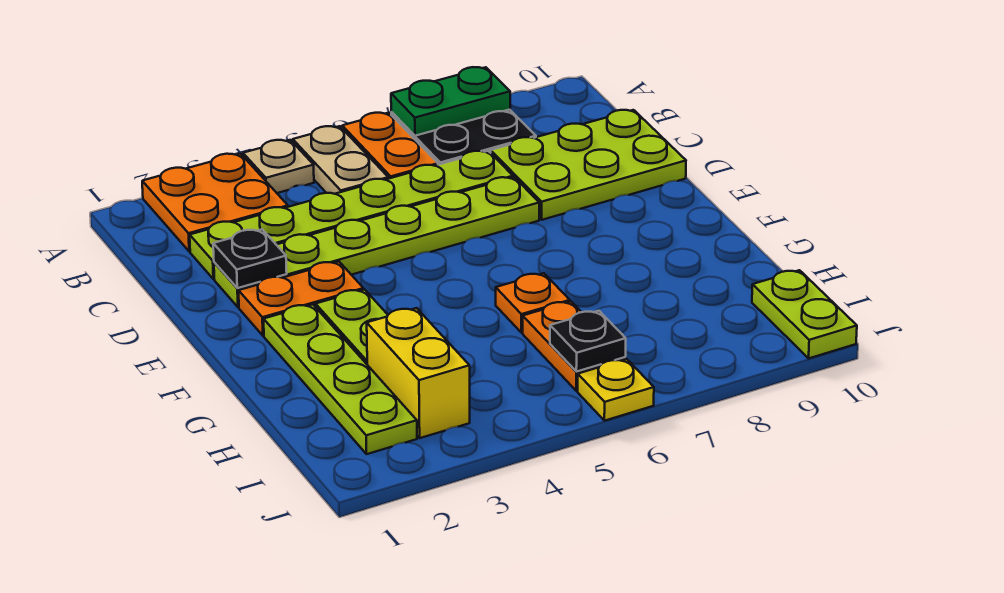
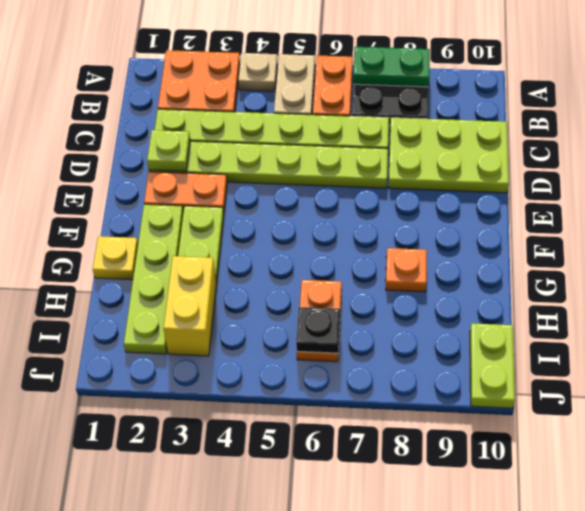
black plate D2 level 2 -> lime plate D2 level 2
orange plate G6 level 1 -> orange plate G8 level 1
yellow plate J6 level 1 -> yellow plate G1 level 1

